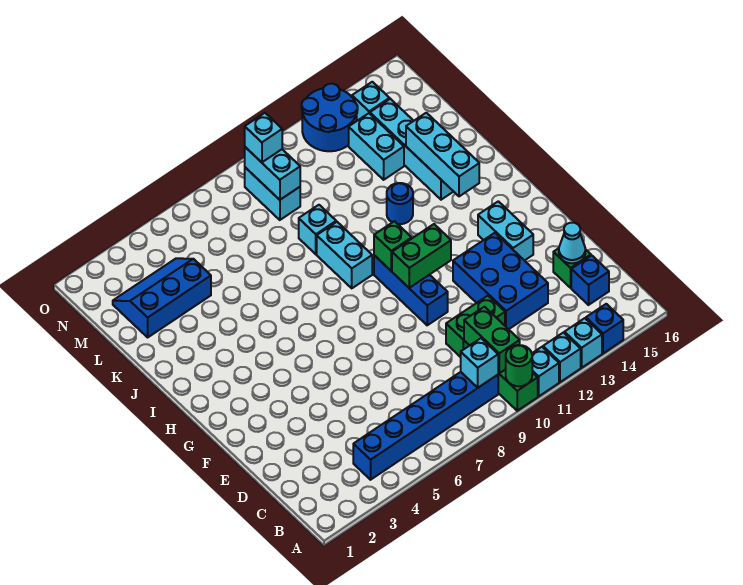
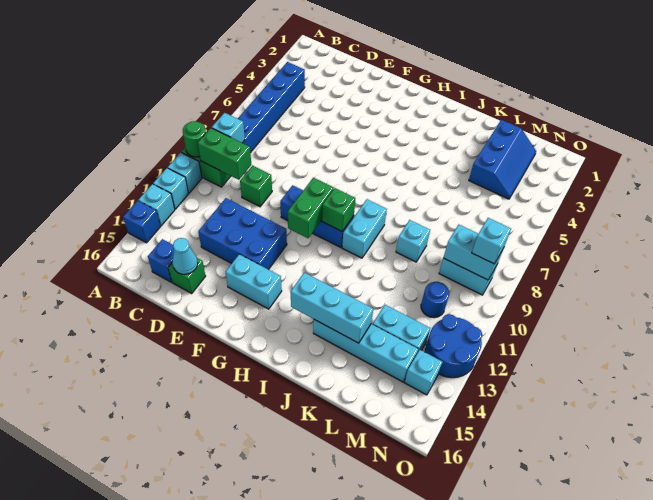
green brick D10:D11 level 1 -> green brick D10 level 1
cyan brick I9:J9 level 1 -> cyan brick I9:I10 level 1
blue round brick J12 level 1 -> blue round brick M11 level 1

